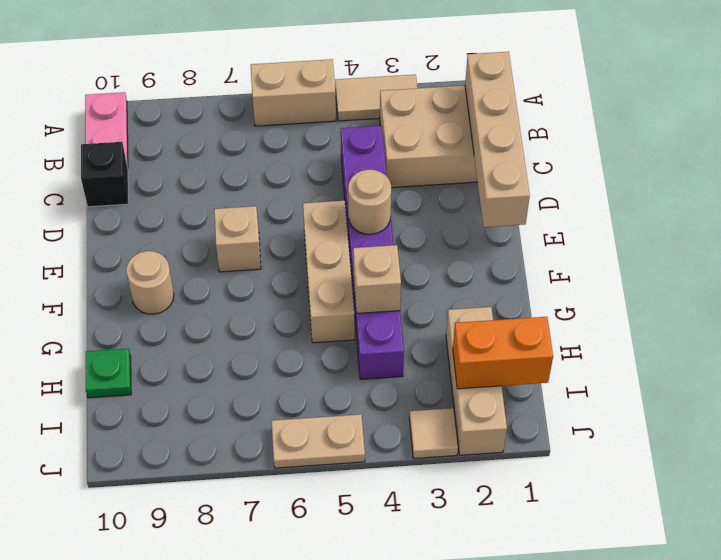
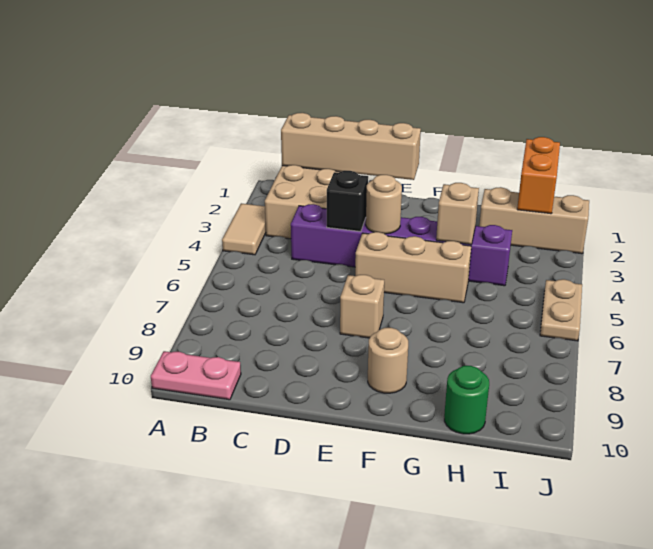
tan brick A5:A6 level 1 -> none
black brick C10 level 1 -> black brick D4 level 2
green plate H10 level 1 -> green round brick H10 level 1
tan tile J3 level 1 -> none

